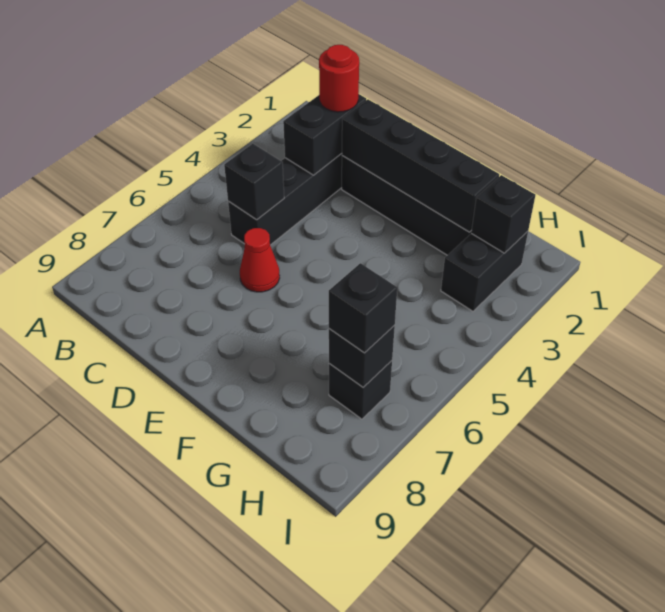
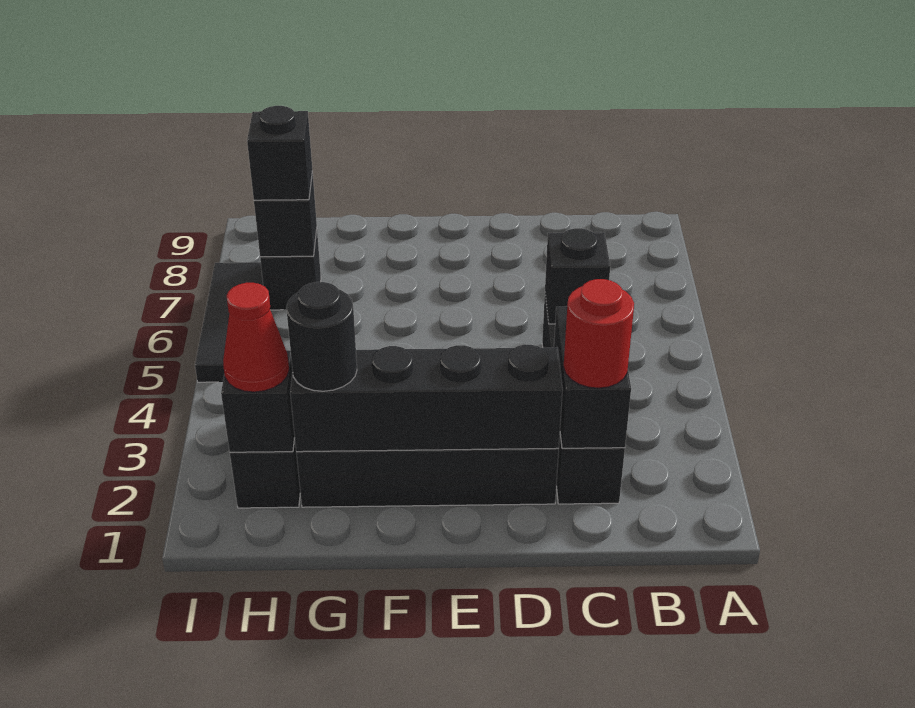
red cone D6 level 1 -> red cone H2 level 3
none -> black round brick G2 level 3
none -> black tile I5:I7 level 1

